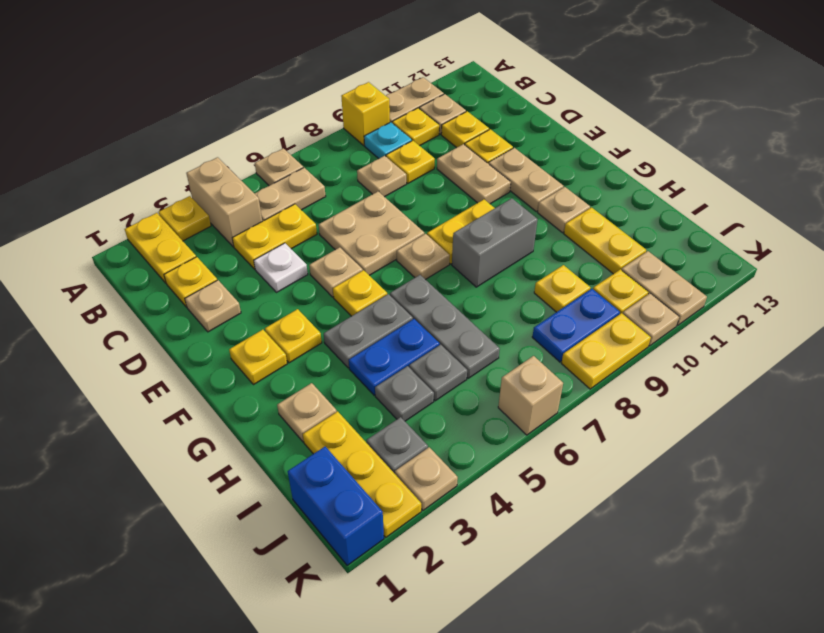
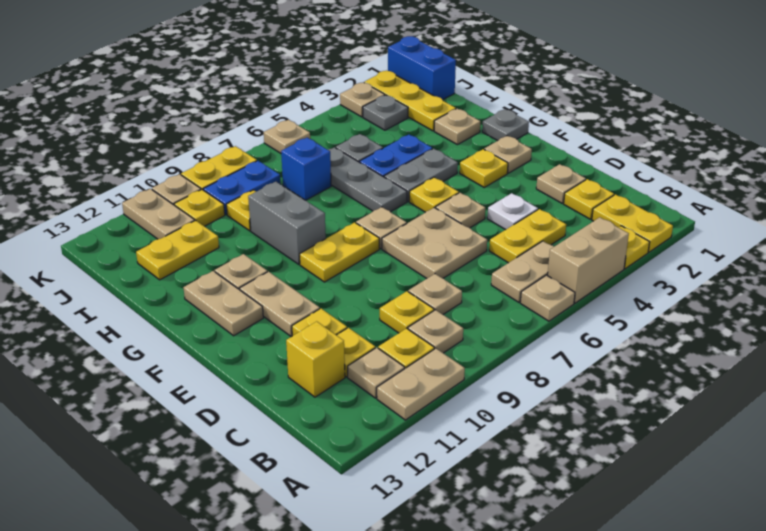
tan brick A4:B4 level 1 -> tan brick A4:A5 level 1
yellow brick A9 level 1 -> yellow brick C12 level 1
cyan plate B9 level 1 -> tan plate B9 level 1
tan plate D10:E10 level 1 -> tan plate F12:G12 level 1
yellow plate F2 level 1 -> tan plate F2 level 1
grey brick G8:G9 level 1 -> grey brick G9:H9 level 1
yellow plate H11:I11 level 1 -> yellow plate I11:I12 level 1
grey plate I4 level 1 -> grey plate G1 level 1
none -> blue brick I7 level 1
tan brick K6 level 1 -> tan plate K6 level 1

